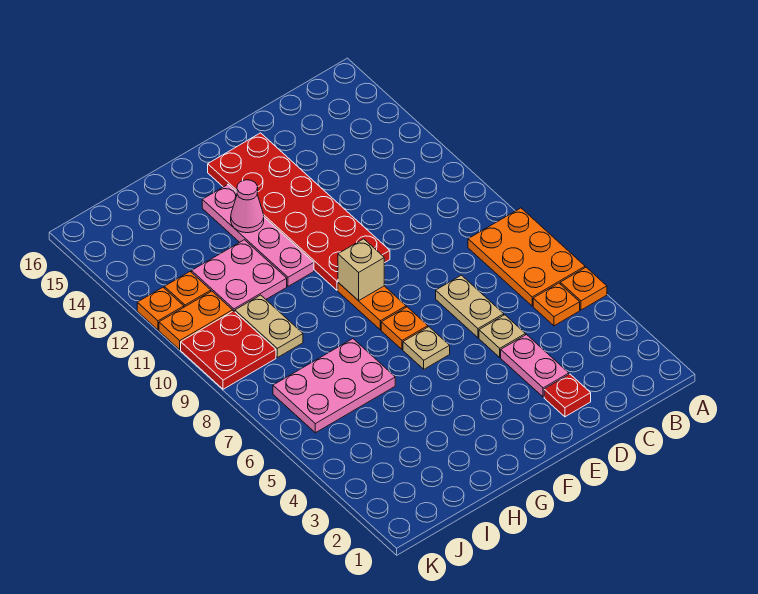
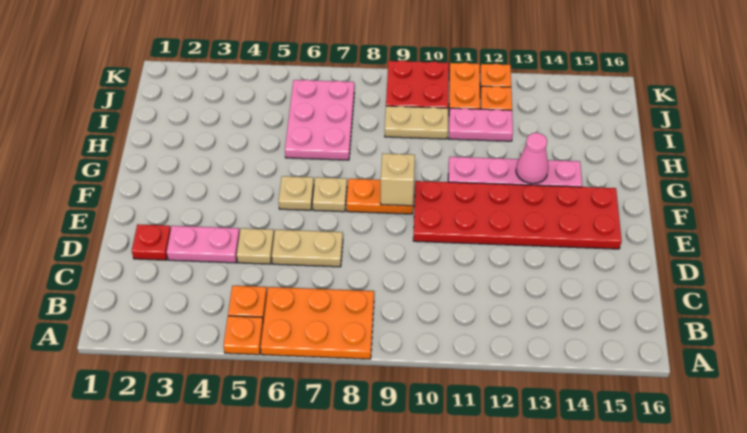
orange plate F7 level 1 -> tan plate F7 level 1
pink plate H11:I12 level 1 -> pink plate I11:I12 level 1

